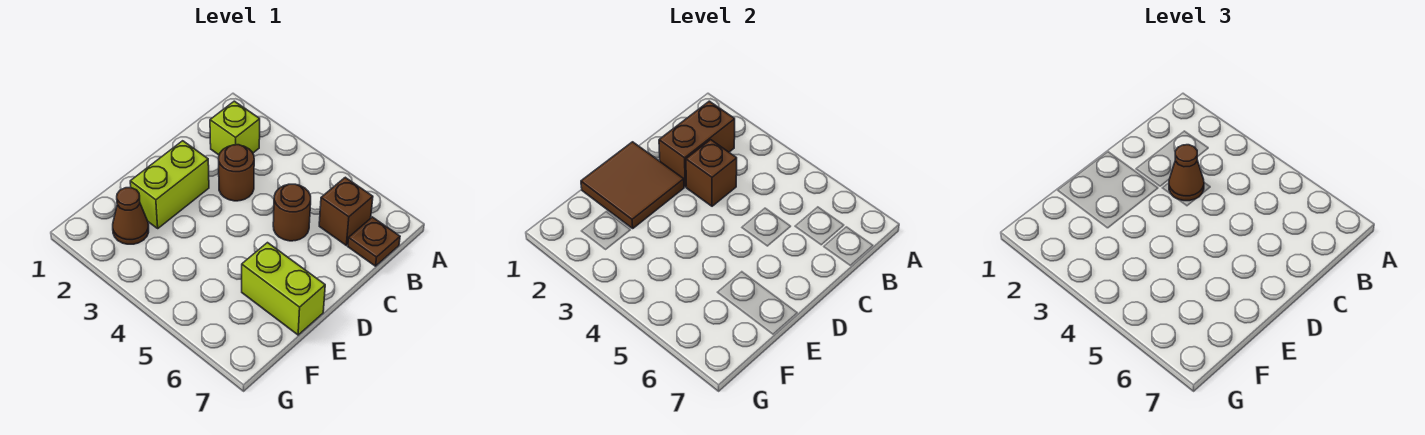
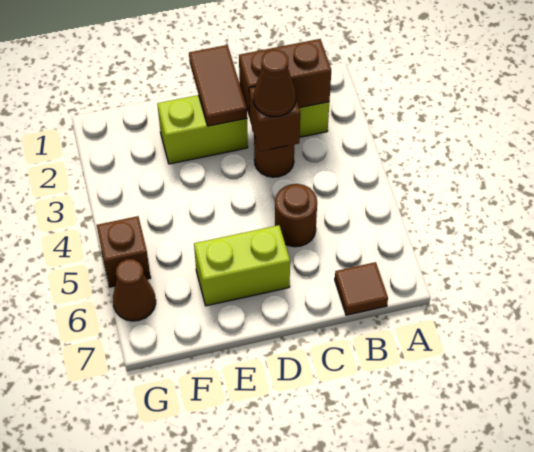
brown brick B6 level 1 -> brown brick G5 level 1
brown plate B7 level 1 -> brown tile B7 level 1
brown tile D1:E2 level 2 -> brown tile D1:D2 level 2
lime brick E6:E7 level 1 -> lime brick D6:E6 level 1
brown cone F2 level 1 -> brown cone G6 level 1

